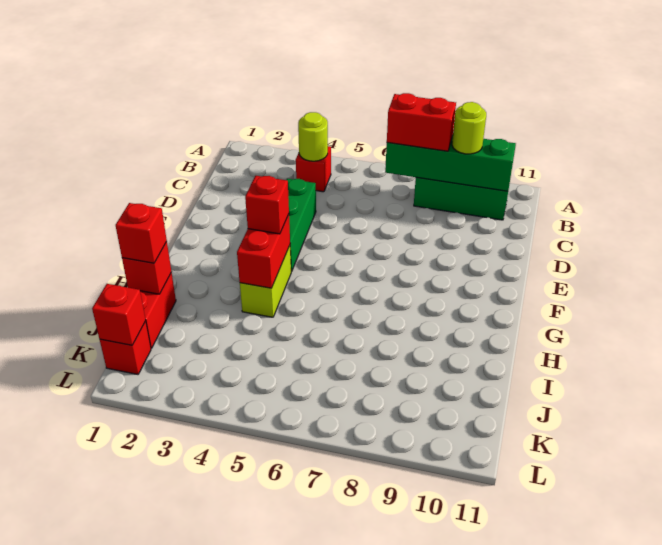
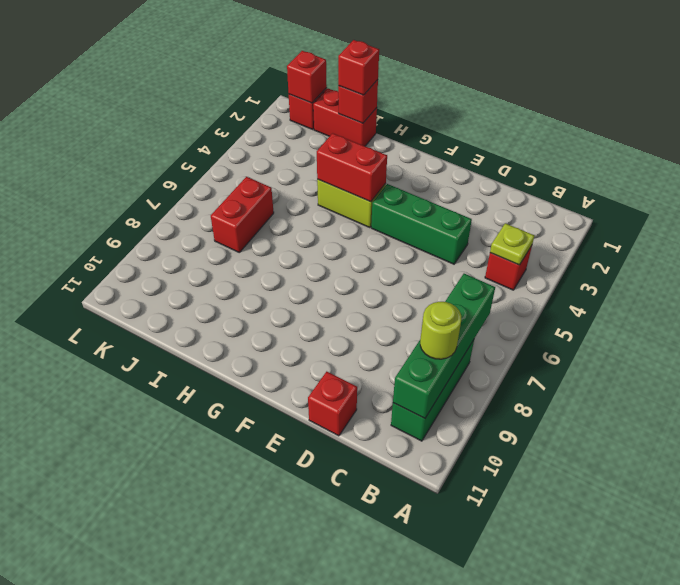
lime round brick B4 level 2 -> lime plate B4 level 2
red brick B7:B8 level 3 -> red brick J6:J7 level 1
red brick G4 level 3 -> red brick D11 level 1

